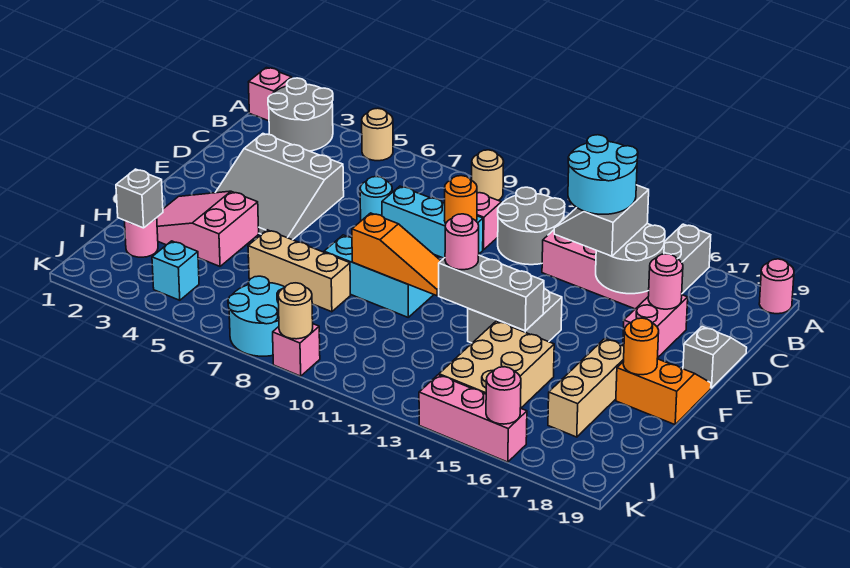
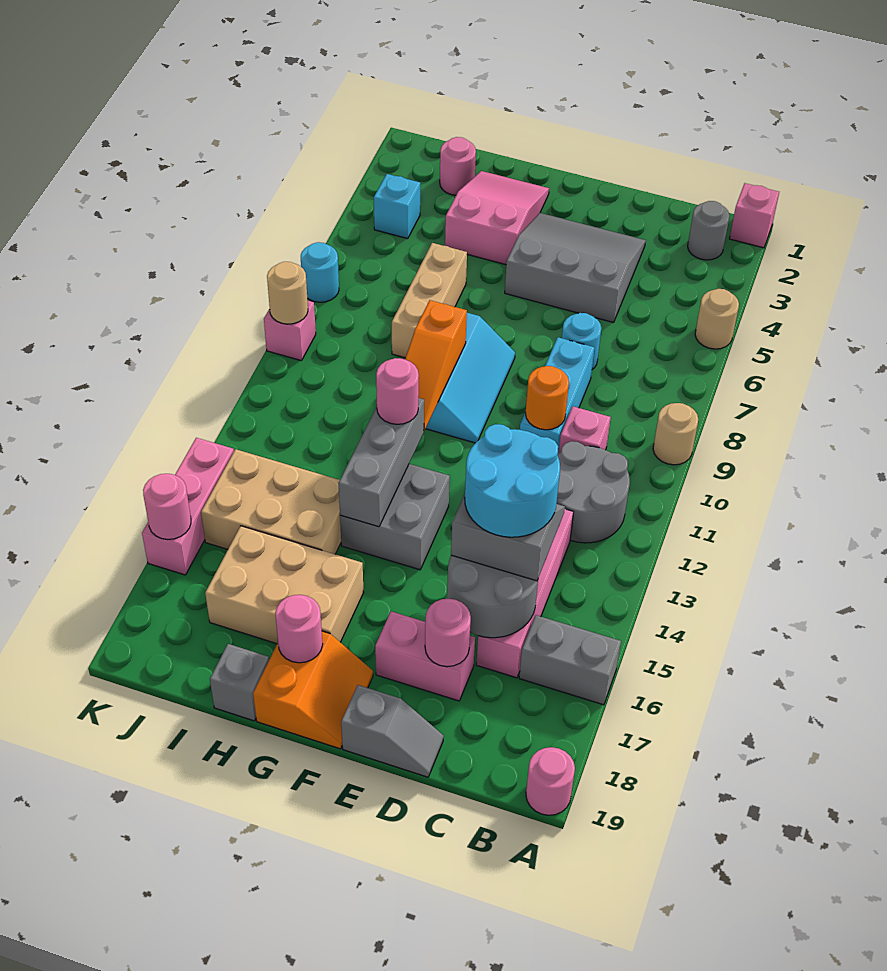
grey round brick A2:B3 level 1 -> grey round brick B2 level 1
grey slope D3:F5 level 1 top D -> grey slope D3:F5 level 1 top 5
tan brick G17:I17 level 1 -> tan brick G16:I17 level 1
orange round brick G18 level 2 -> pink round brick G18 level 2
grey brick I2 level 2 -> grey brick H19 level 1
cyan round brick J7:K8 level 1 -> cyan round brick K7 level 1

